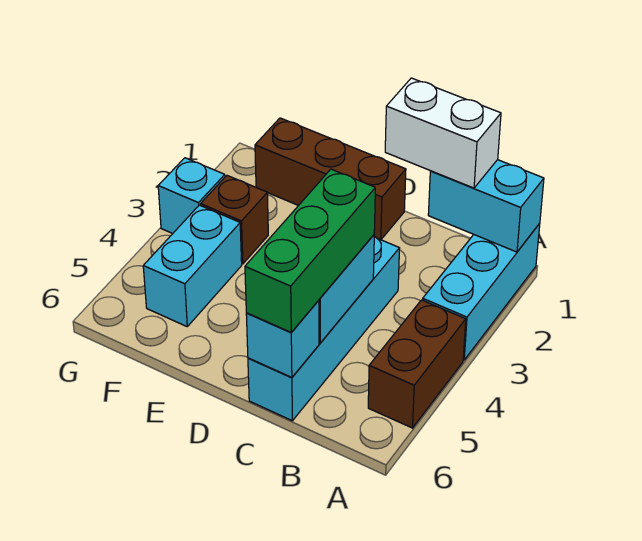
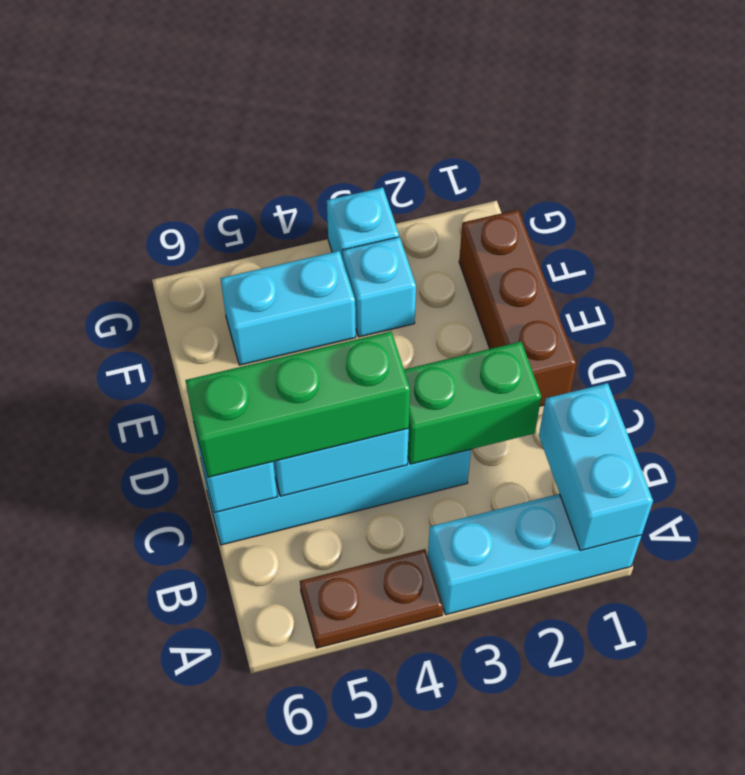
brown brick A4:A5 level 1 -> brown plate A4:A5 level 1
white brick B1:C1 level 3 -> none
none -> green brick C2:C3 level 2
brown brick F3 level 1 -> cyan brick F3 level 1

